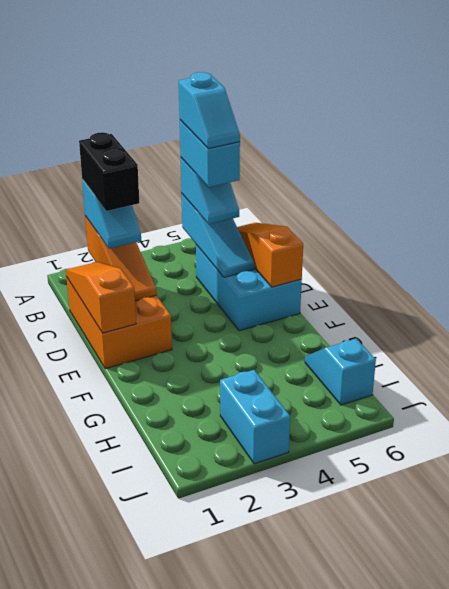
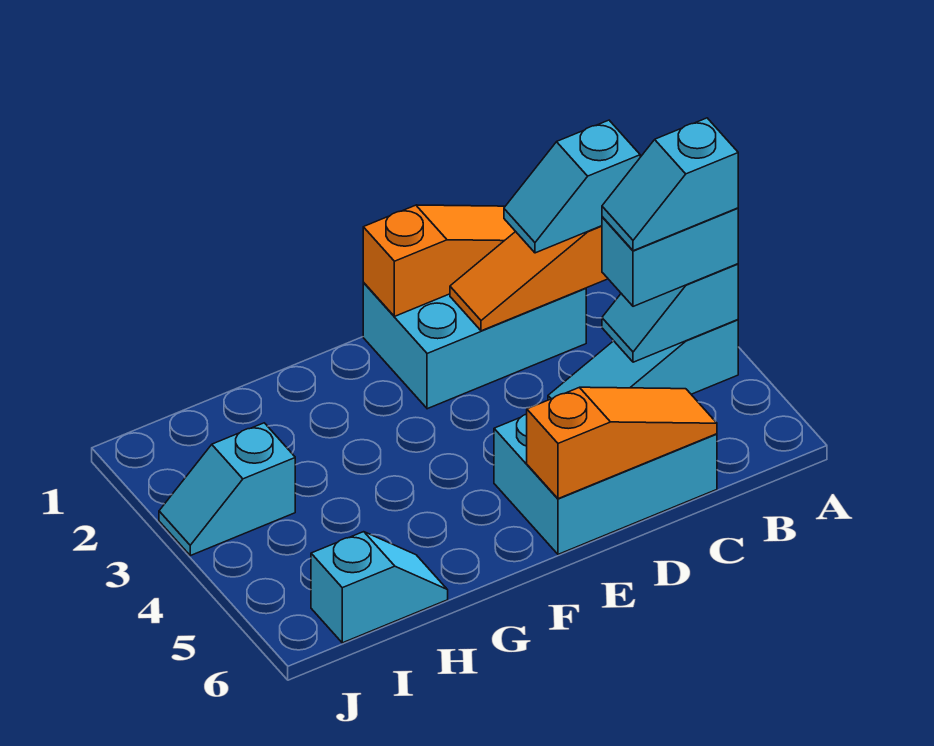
black brick B2:C2 level 4 -> none
orange brick C1:E2 level 1 -> cyan brick C1:E2 level 1
cyan brick I3:J3 level 1 -> cyan slope I3:J3 level 1 top I

